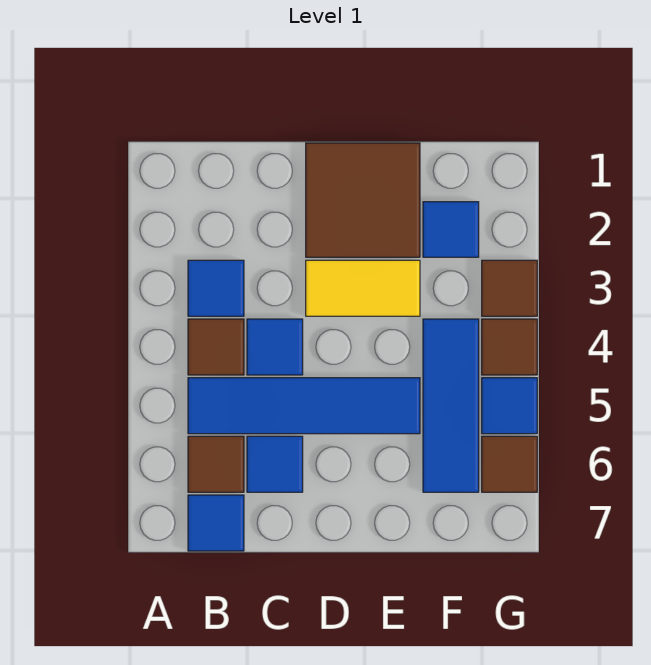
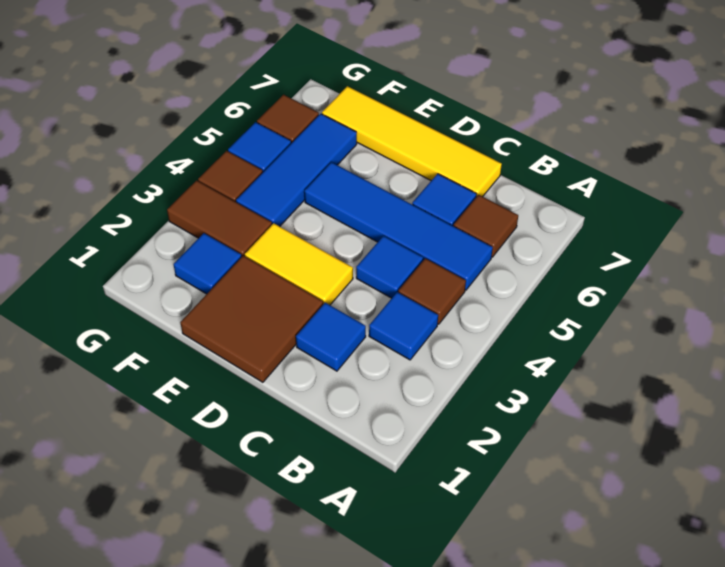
blue tile B7 level 1 -> blue tile C2 level 1
none -> yellow tile C7:F7 level 1
brown tile G3 level 1 -> brown tile F3:G3 level 1

